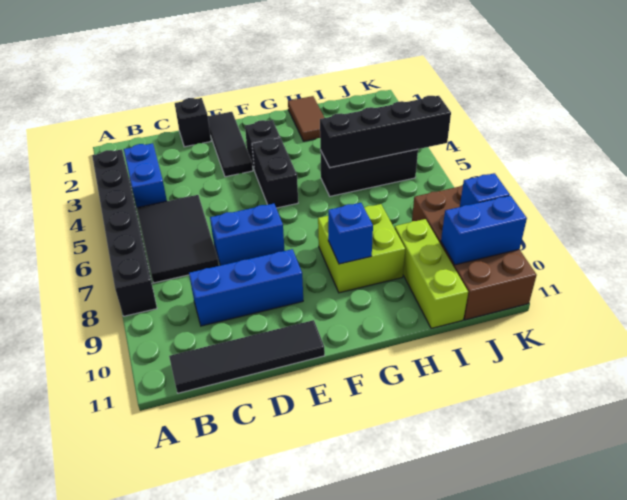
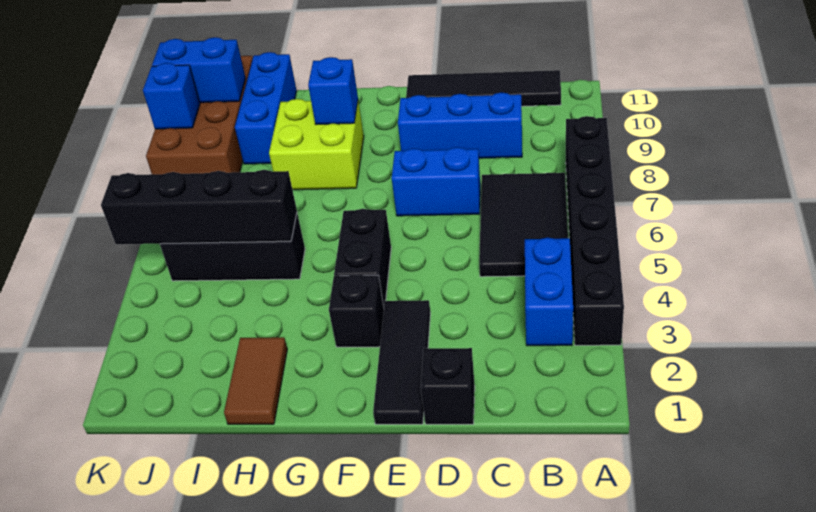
lime brick I9:I11 level 1 -> blue brick I9:I11 level 1

